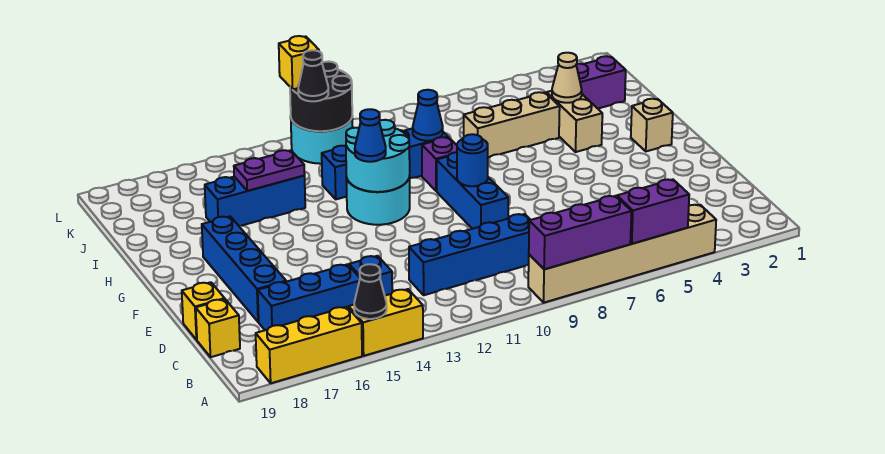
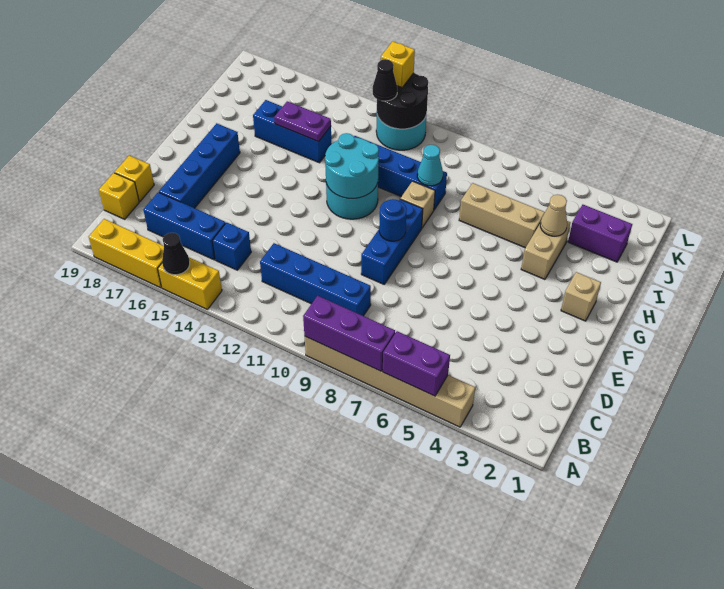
blue cone G12 level 3 -> none
purple brick H9 level 1 -> tan brick H9 level 1
blue cone I9 level 2 -> cyan cone I9 level 2

